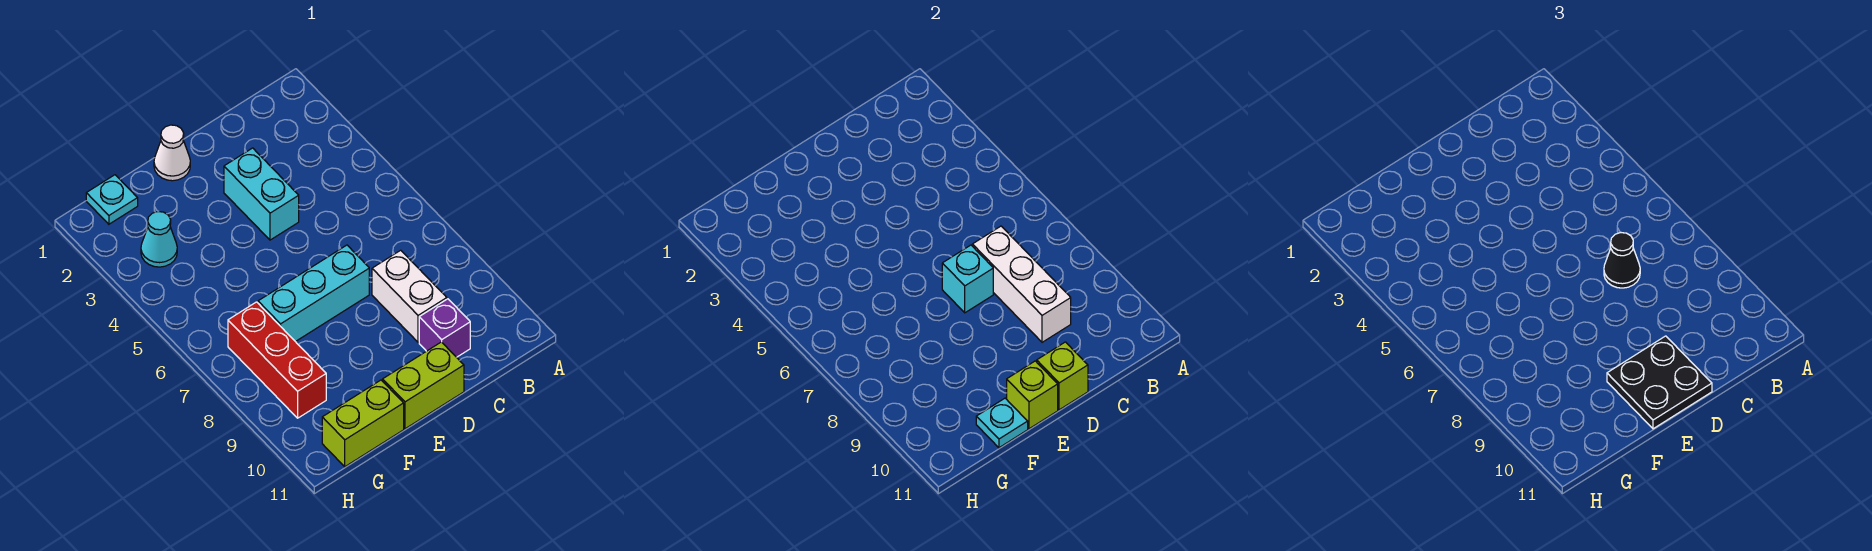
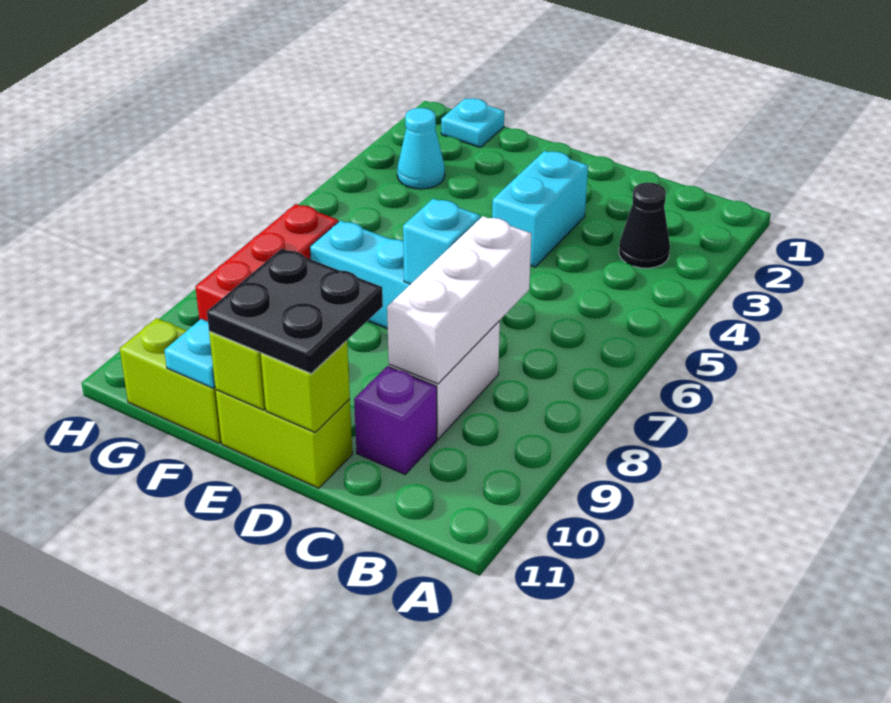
black cone C7 level 3 -> black cone B3 level 1
white cone E1 level 1 -> none

